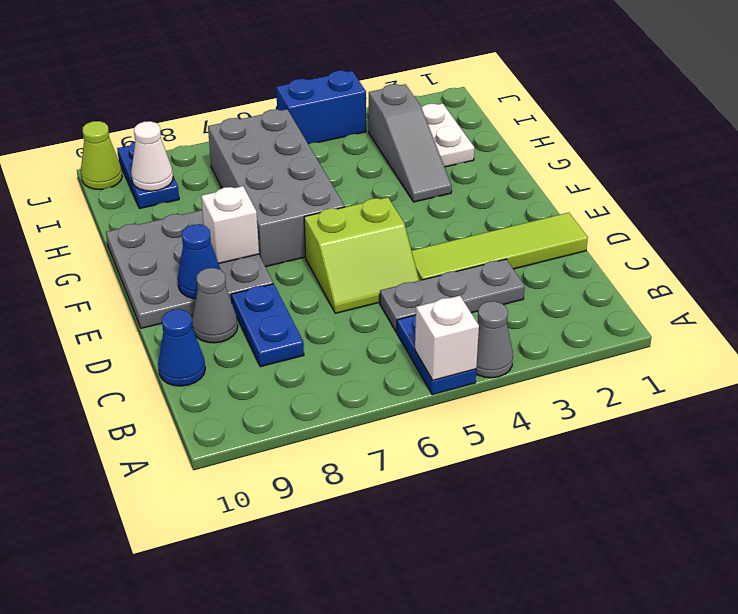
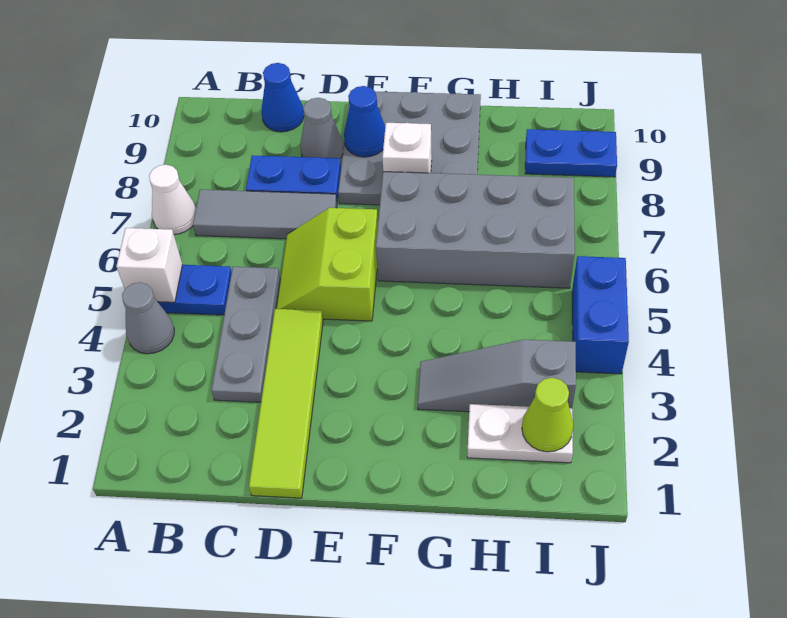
none -> grey tile B7:D7 level 1
white cone I9 level 2 -> white cone A7 level 1
lime cone J10 level 1 -> lime cone I2 level 2

